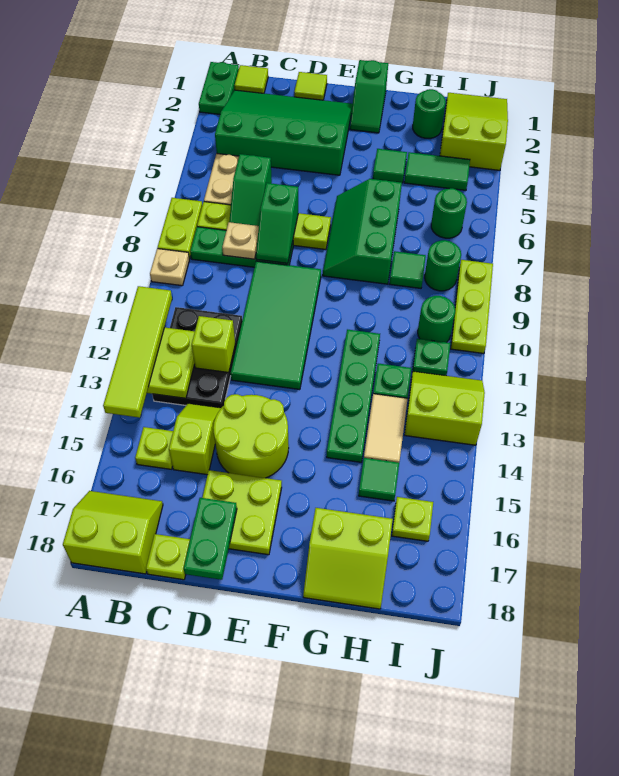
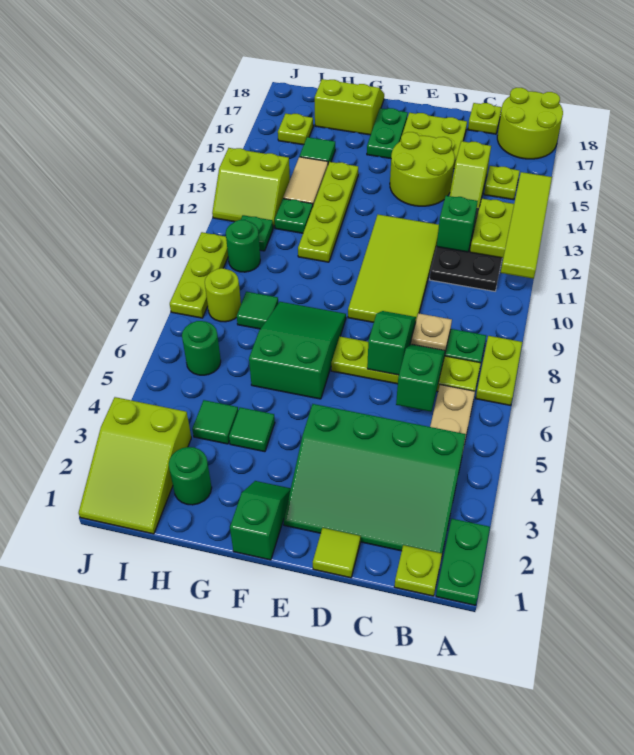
tan plate A9 level 1 -> none
lime slope A17:B18 level 1 top 18 -> lime round brick A17:B18 level 1
lime tile B1 level 1 -> lime plate B1 level 1
lime brick C12 level 2 -> green brick C12 level 2
green tile D9:E12 level 1 -> lime tile D9:E12 level 1
green plate D17:D18 level 2 -> green plate F16:F17 level 1
green slope F6:G8 level 1 top G -> green slope F6:G8 level 1 top 6
green plate G11:G14 level 1 -> lime plate G11:G14 level 1
green tile H4:I4 level 1 -> green tile H4 level 1
green round brick I8 level 1 -> lime round brick I8 level 1

